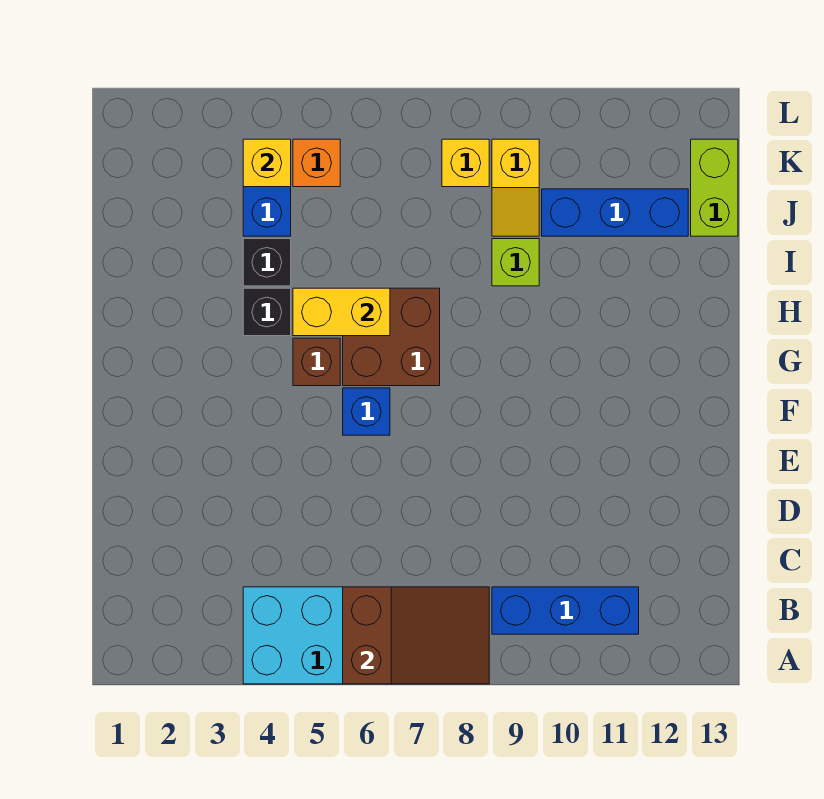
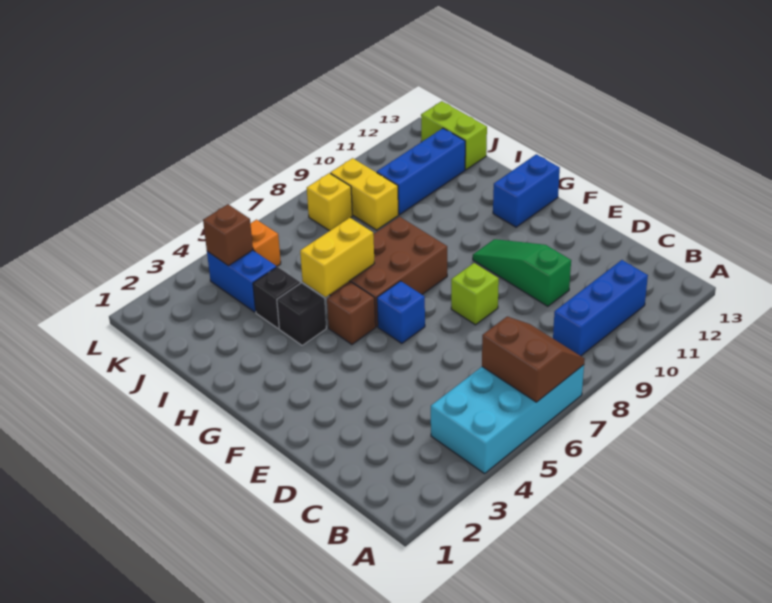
brown slope A6:B8 level 2 top 6 -> brown slope A6:B7 level 2 top 6
none -> green slope D10:F10 level 1 top D
brown brick G6:H7 level 1 -> brown brick G6:H8 level 1
none -> blue brick G12:G13 level 1
lime brick I9 level 1 -> lime brick E8 level 1
yellow slope J9:K9 level 1 top K -> yellow brick J9:K9 level 1
yellow brick K4 level 2 -> brown brick K4 level 2

